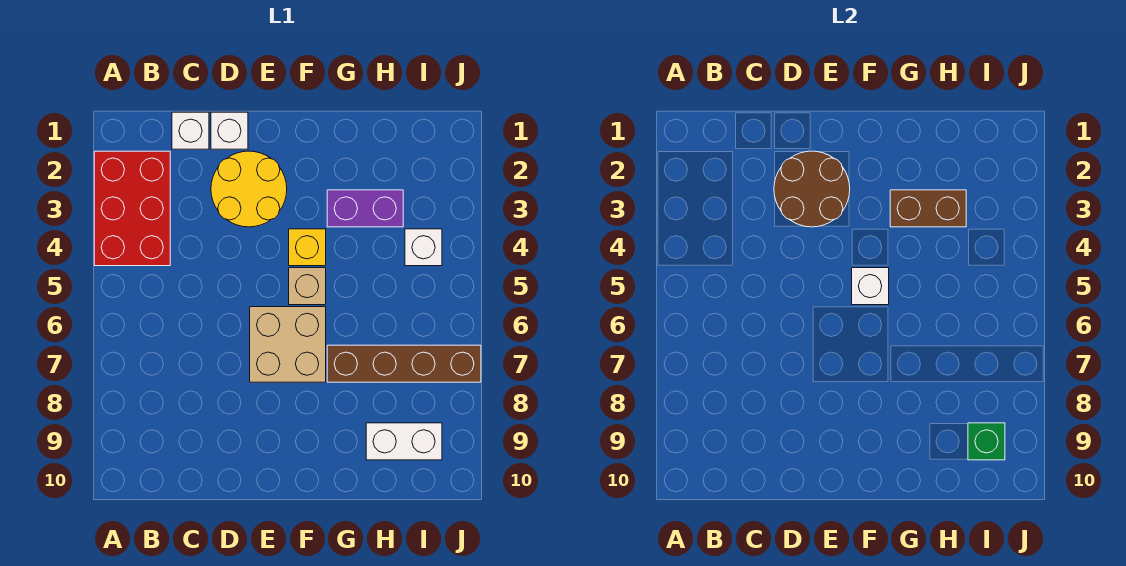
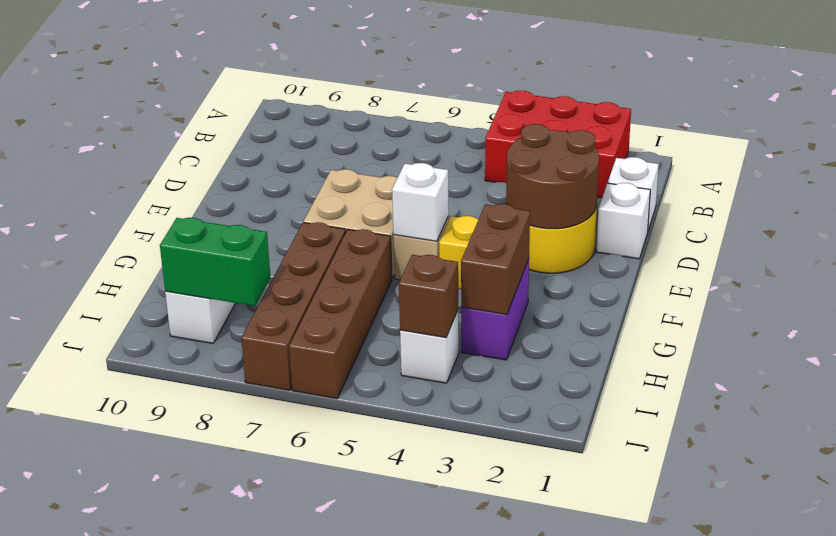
none -> brown brick G6:J6 level 1
none -> brown brick I4 level 2
green brick I9 level 2 -> green brick I8:I9 level 2

